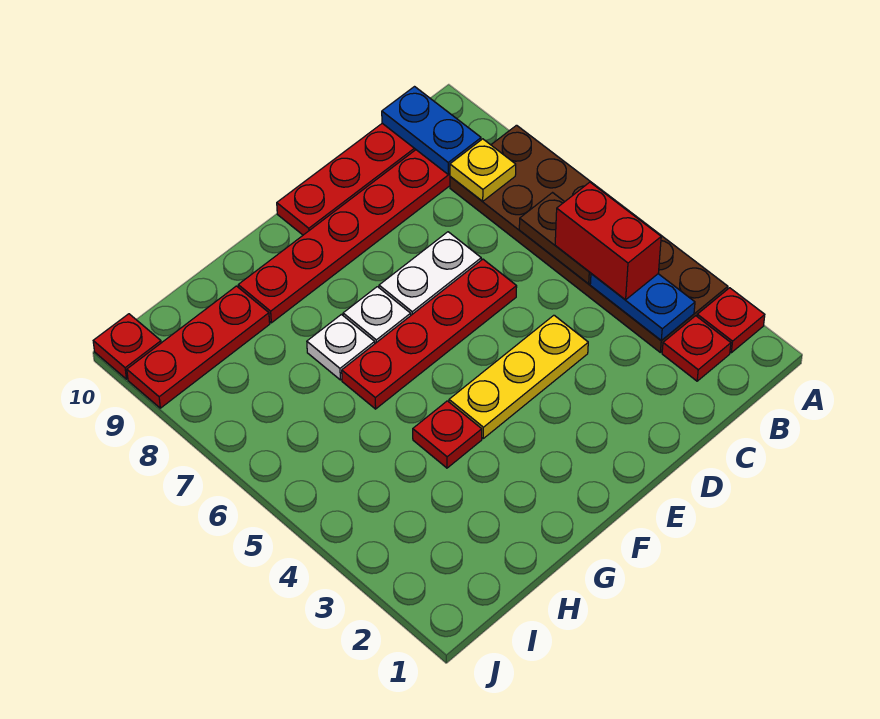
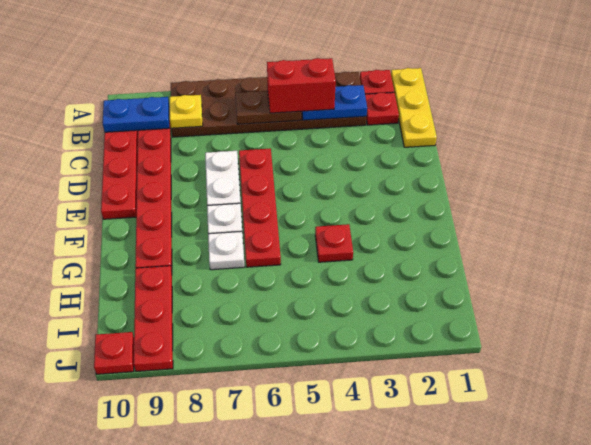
yellow plate D4:F4 level 1 -> yellow plate A1:C1 level 1

